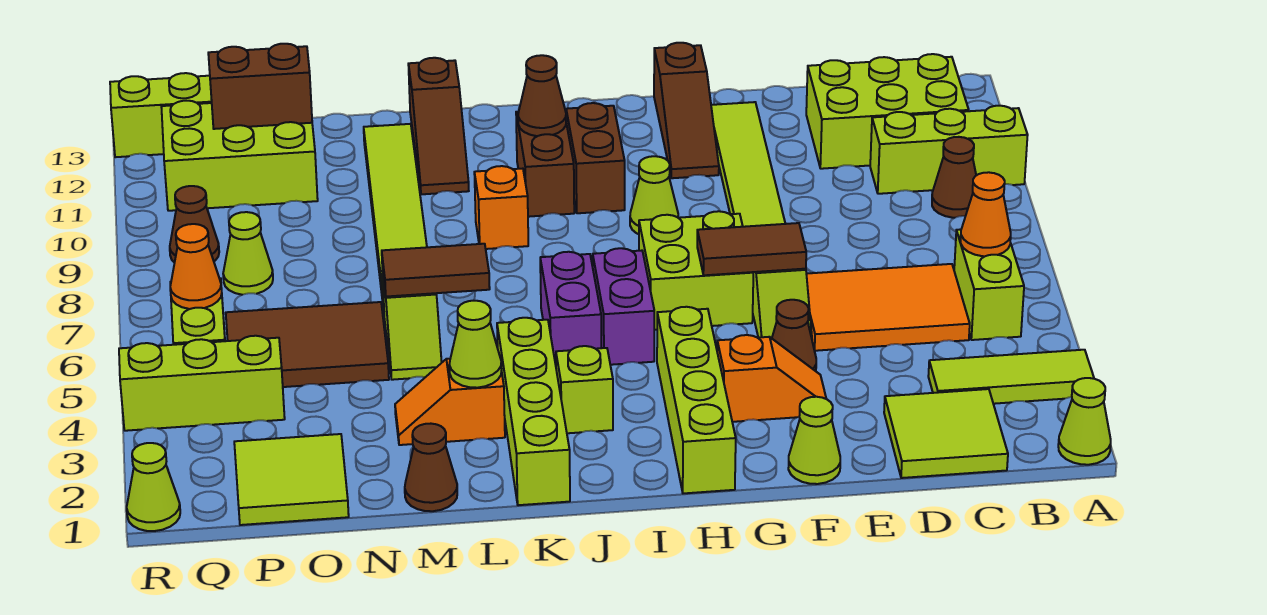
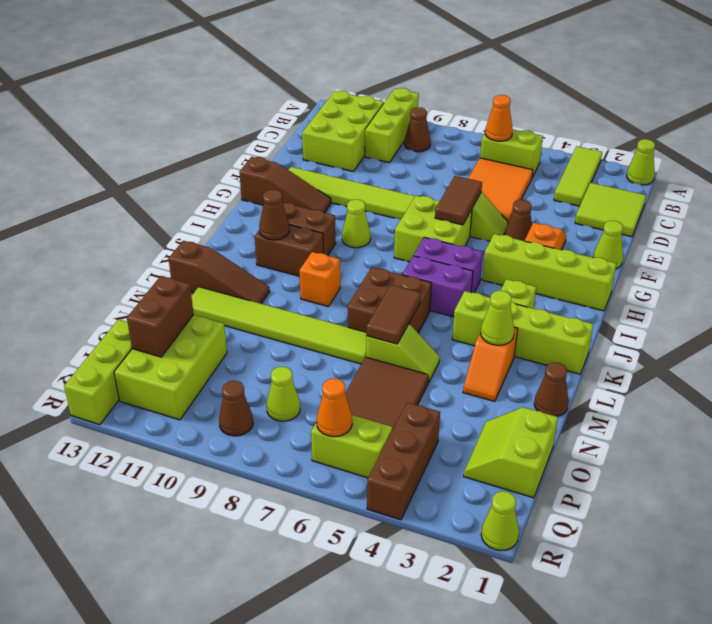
none -> brown brick K6:L7 level 1
lime tile O1:P2 level 1 -> lime slope O1:P2 level 1 top 1
lime brick P4:R4 level 1 -> brown brick P4:R4 level 1

